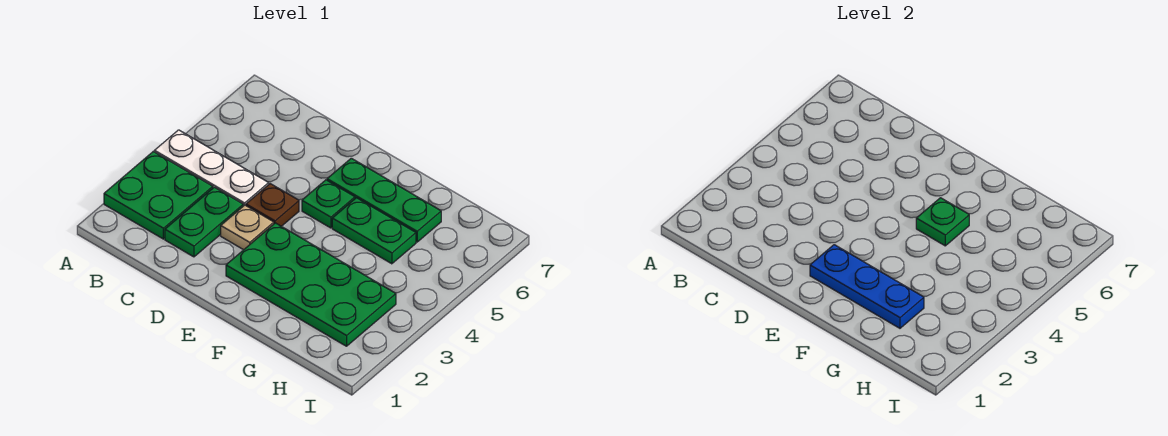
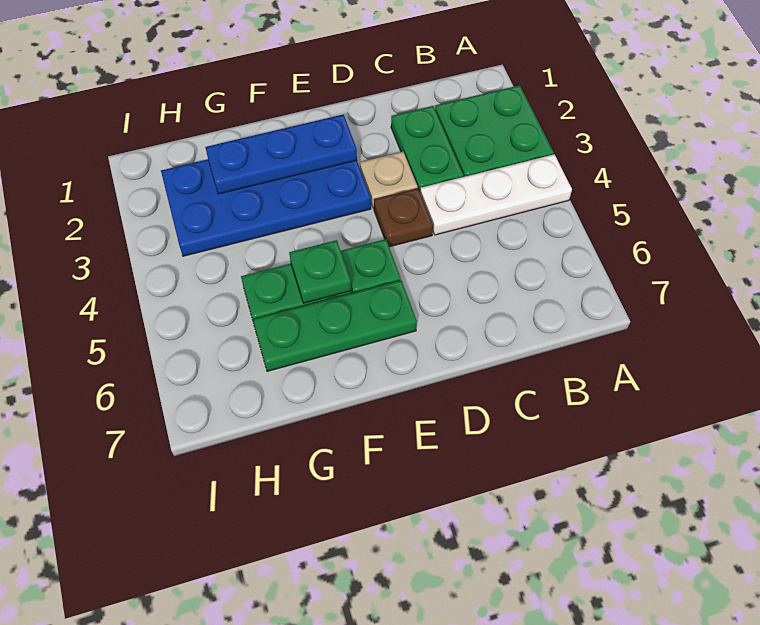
green plate E2:H3 level 1 -> blue plate E2:H3 level 1

